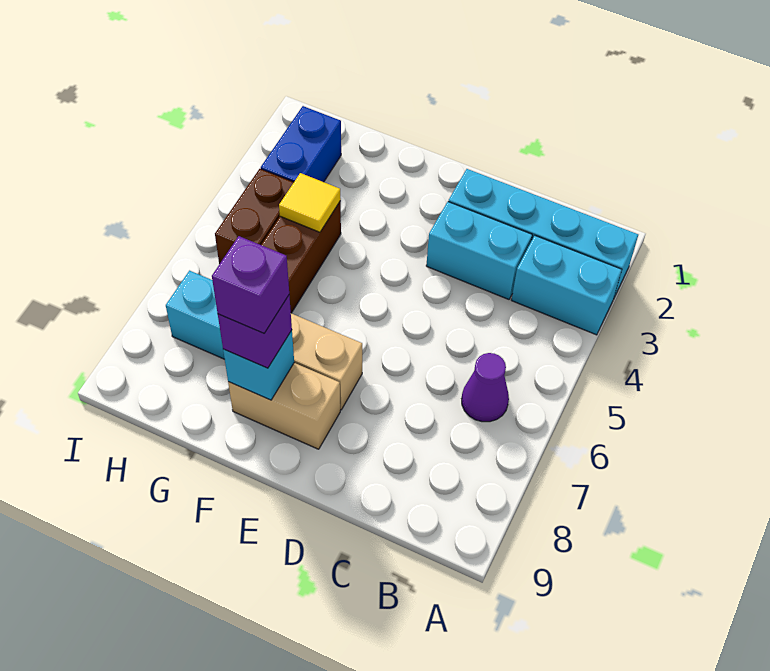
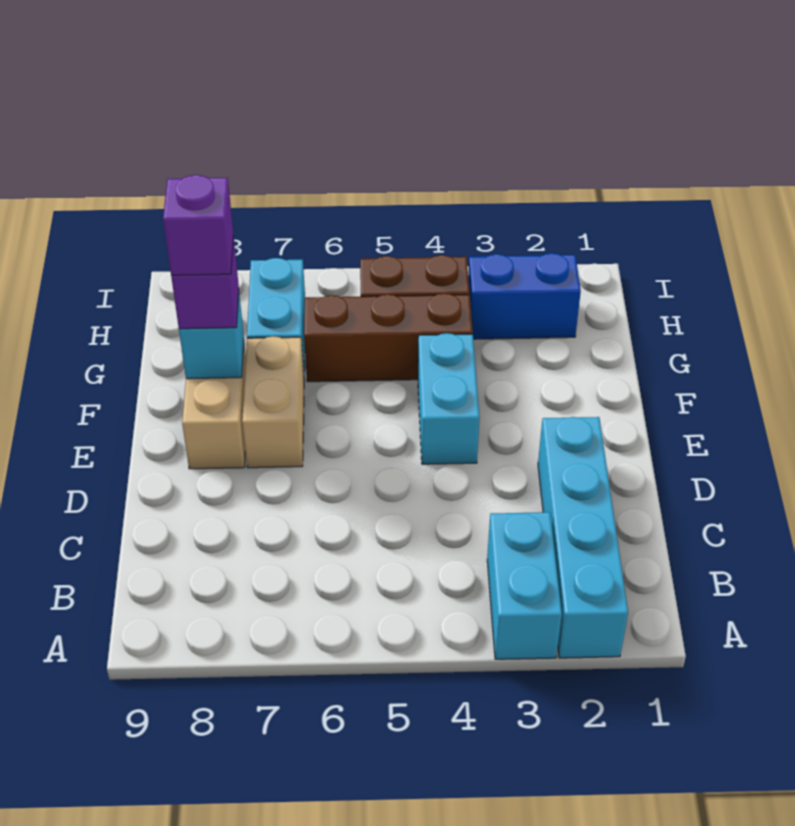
purple cone B6 level 1 -> none
cyan brick C3:D3 level 1 -> cyan brick E4:F4 level 1
yellow tile G4 level 2 -> none

